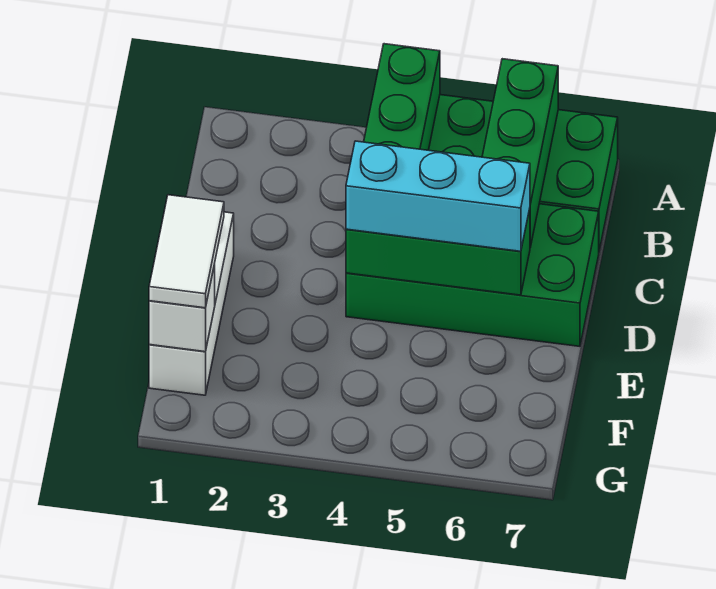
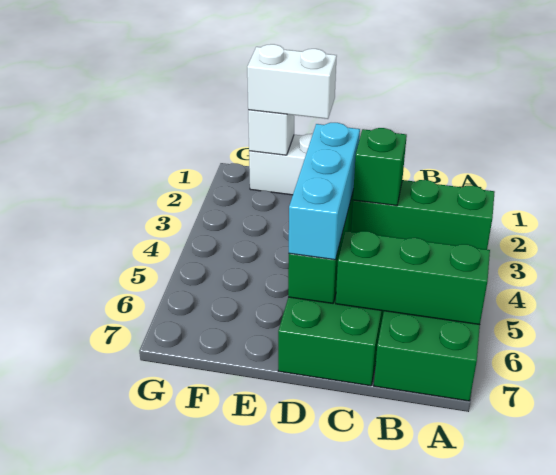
none -> green brick C4 level 3
white tile E1:F1 level 3 -> white brick E1:F1 level 3

